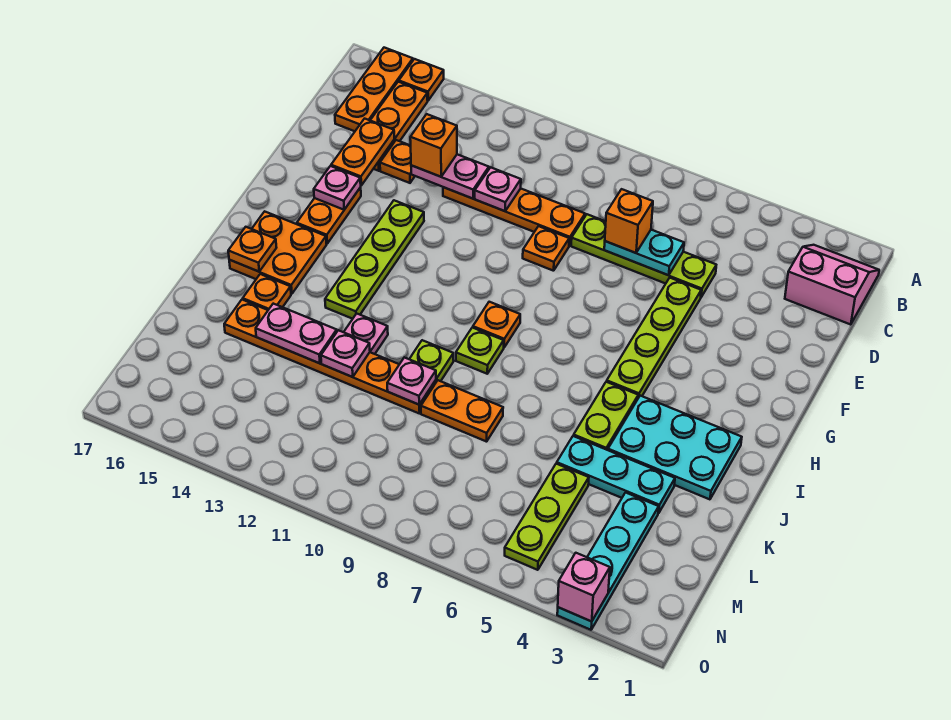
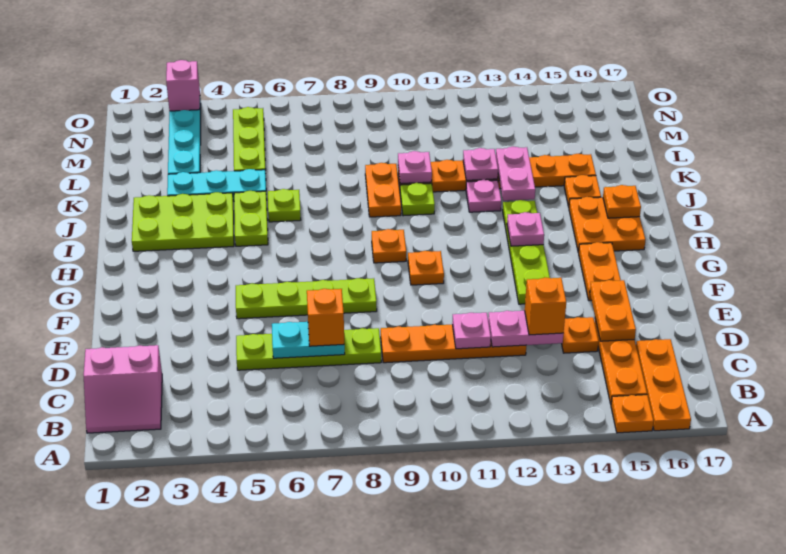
lime plate E5:H5 level 1 -> lime plate F5:F8 level 1
orange plate E9 level 1 -> orange plate G10 level 1
pink plate F15 level 2 -> pink plate H13 level 2
cyan plate I2:J4 level 1 -> lime plate I2:J4 level 1
lime plate I9 level 1 -> lime plate J6 level 1
orange plate K8:K9 level 1 -> orange plate J9:K9 level 1
pink plate K13:K14 level 2 -> pink plate J13:K13 level 2

